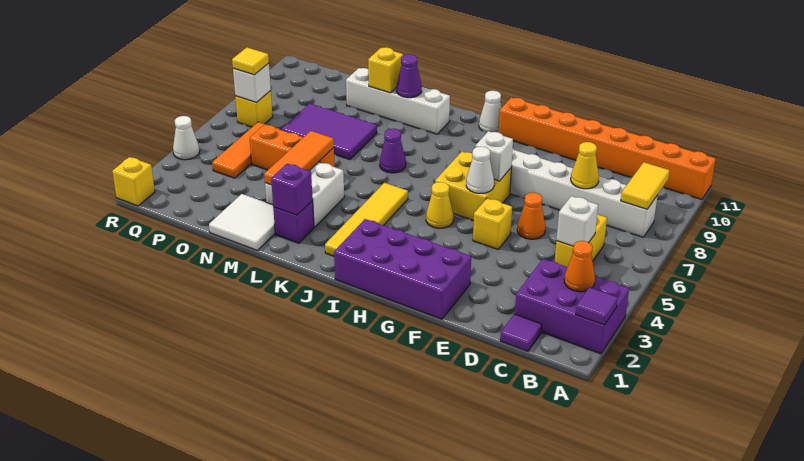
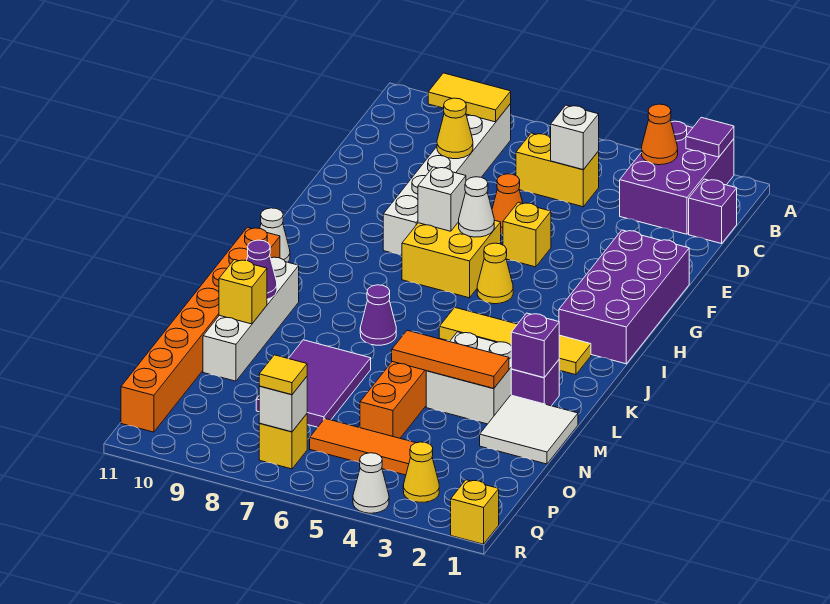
orange brick A11:H11 level 1 -> orange brick J11:Q11 level 1
purple tile C1 level 1 -> purple brick C1 level 1
none -> yellow cone Q3 level 1

